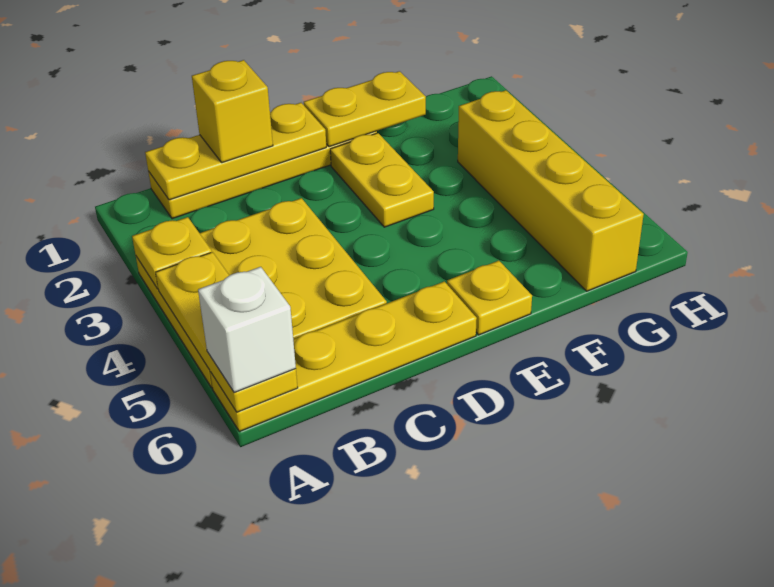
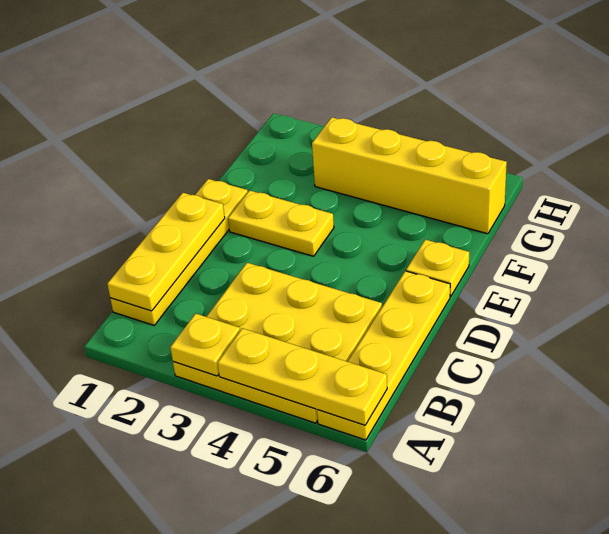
white brick A6 level 3 -> none
yellow brick C1 level 3 -> none
yellow plate E1:F1 level 2 -> none

